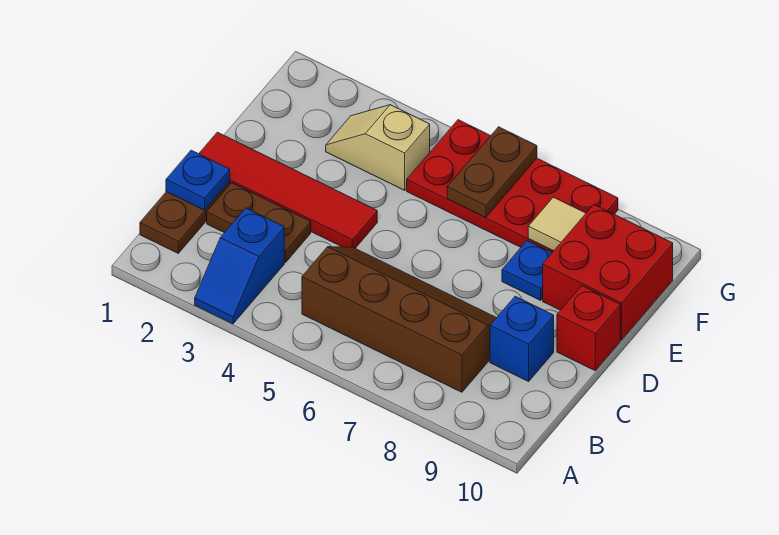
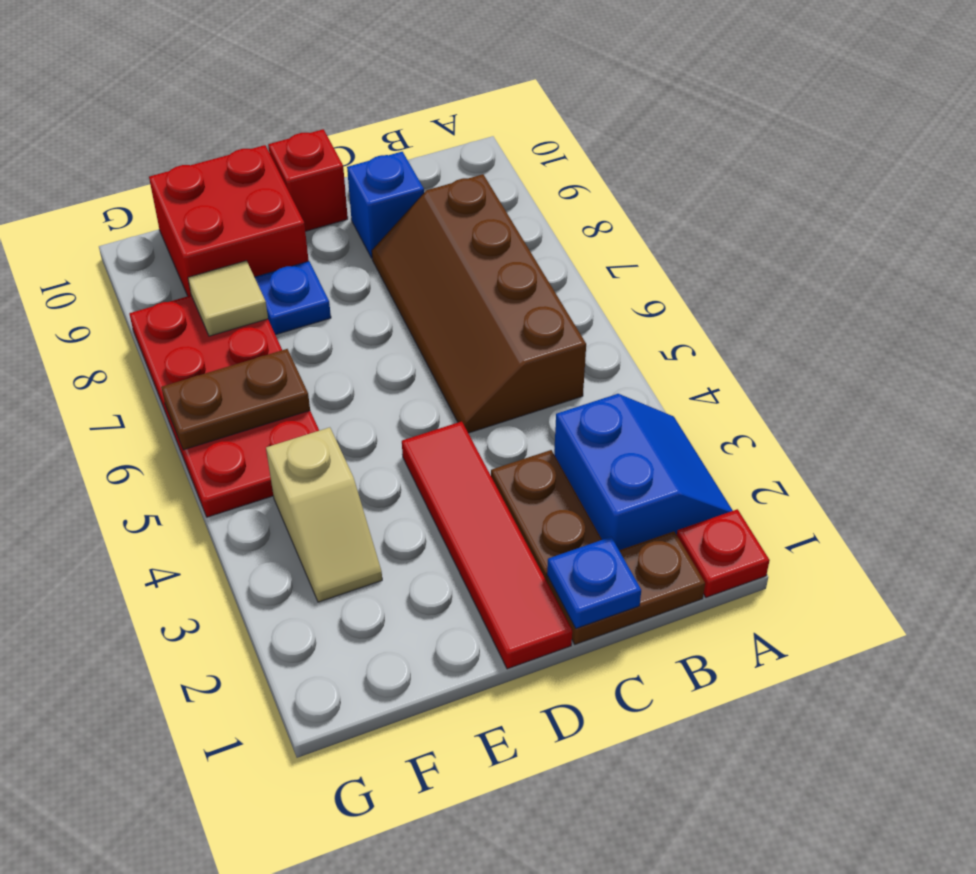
none -> red plate A1 level 1
blue slope A3:B3 level 1 top B -> blue slope A2:B3 level 1 top B

